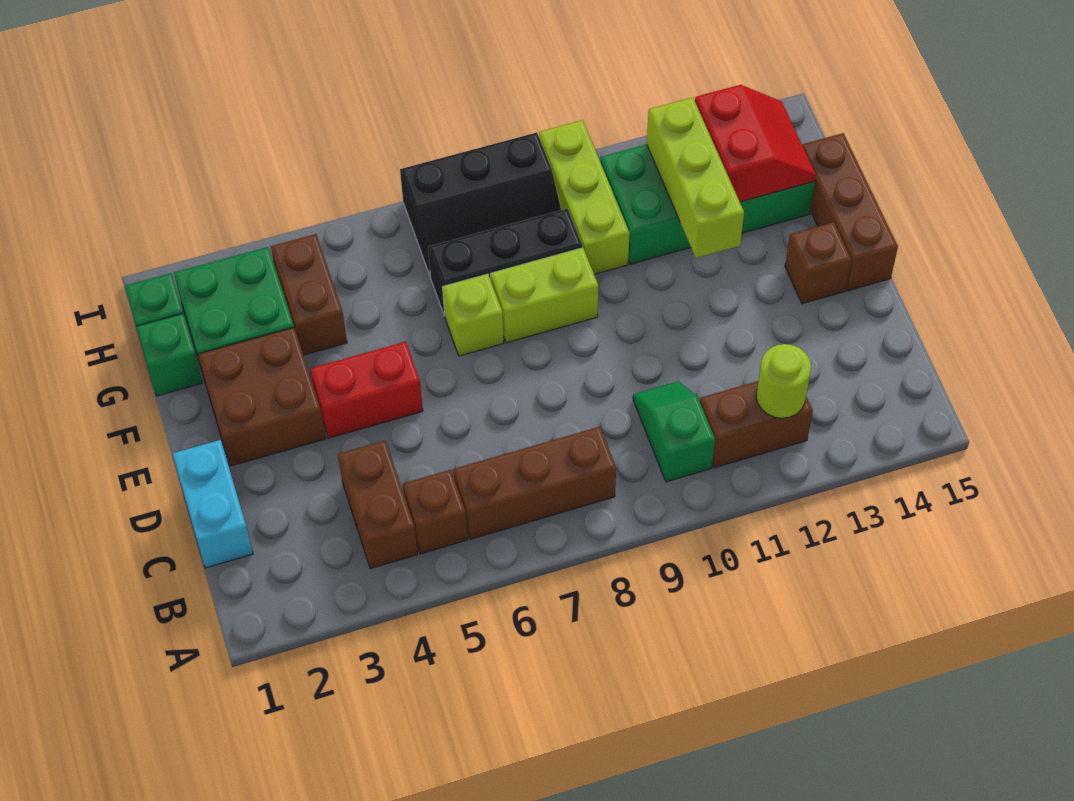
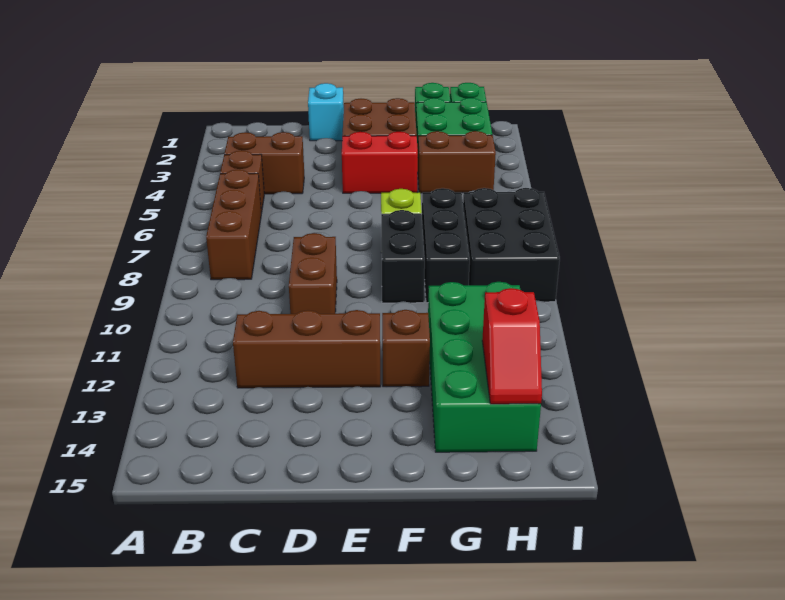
green slope B10:C10 level 1 top B -> none
brown brick B11:B12 level 1 -> brown brick D9:D10 level 1
lime round brick B12 level 2 -> none
cyan brick C1:D1 level 1 -> cyan brick D1 level 1
red brick E4:E5 level 1 -> red brick E4:F4 level 1
brown brick E14 level 1 -> brown brick F12 level 1
brown brick E15:G15 level 1 -> brown brick C12:E12 level 1
lime brick F8:F9 level 1 -> black brick F8:F9 level 1
lime brick F12:H12 level 2 -> none
lime brick G10:I10 level 1 -> none
red slope G13:H14 level 2 top 13 -> red slope H13:H14 level 2 top 13
black slope H7:I9 level 1 top I -> black brick H7:I9 level 1

